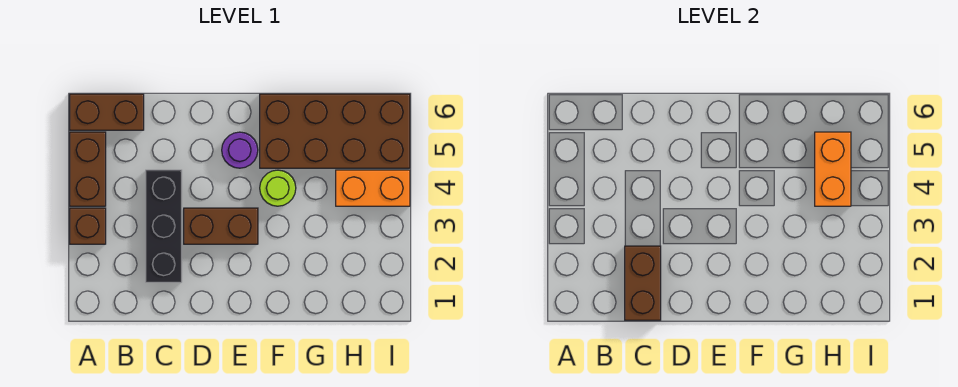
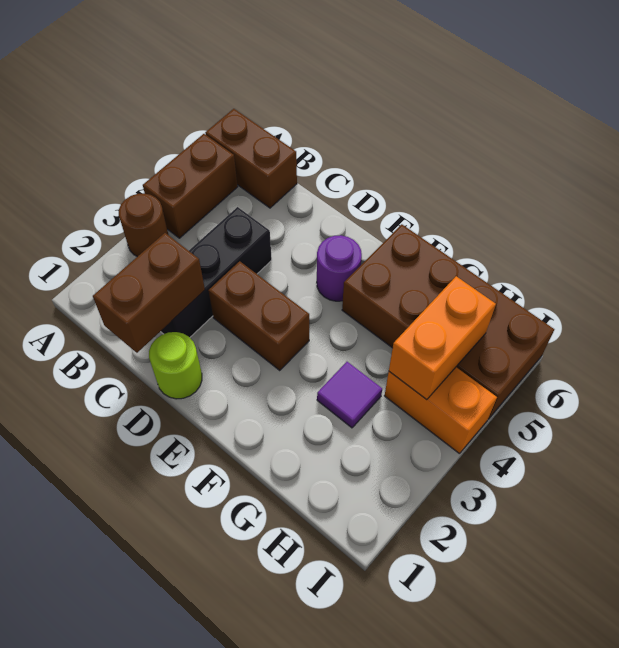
brown brick A3 level 1 -> brown round brick A3 level 1
lime round brick F4 level 1 -> lime round brick D1 level 1
none -> purple tile G3 level 1

